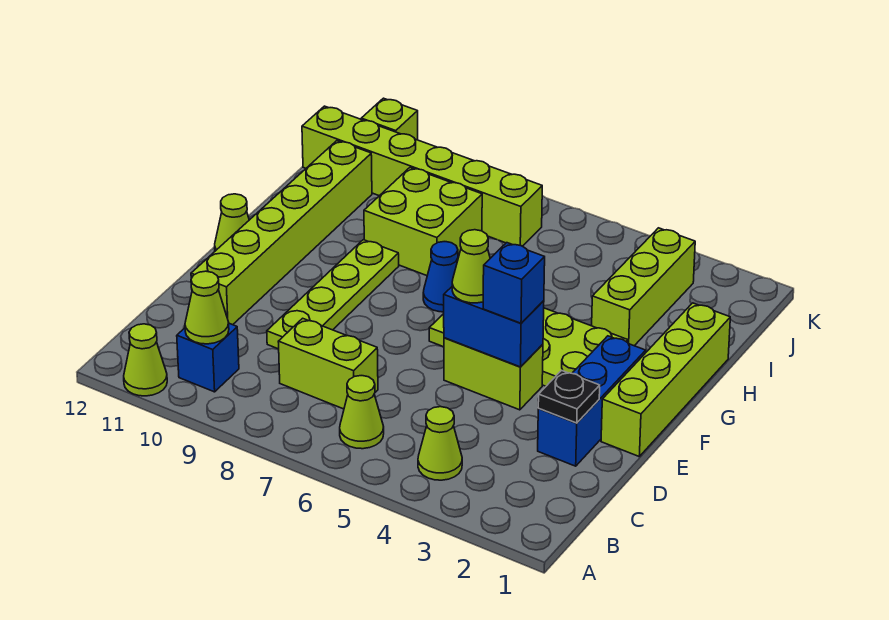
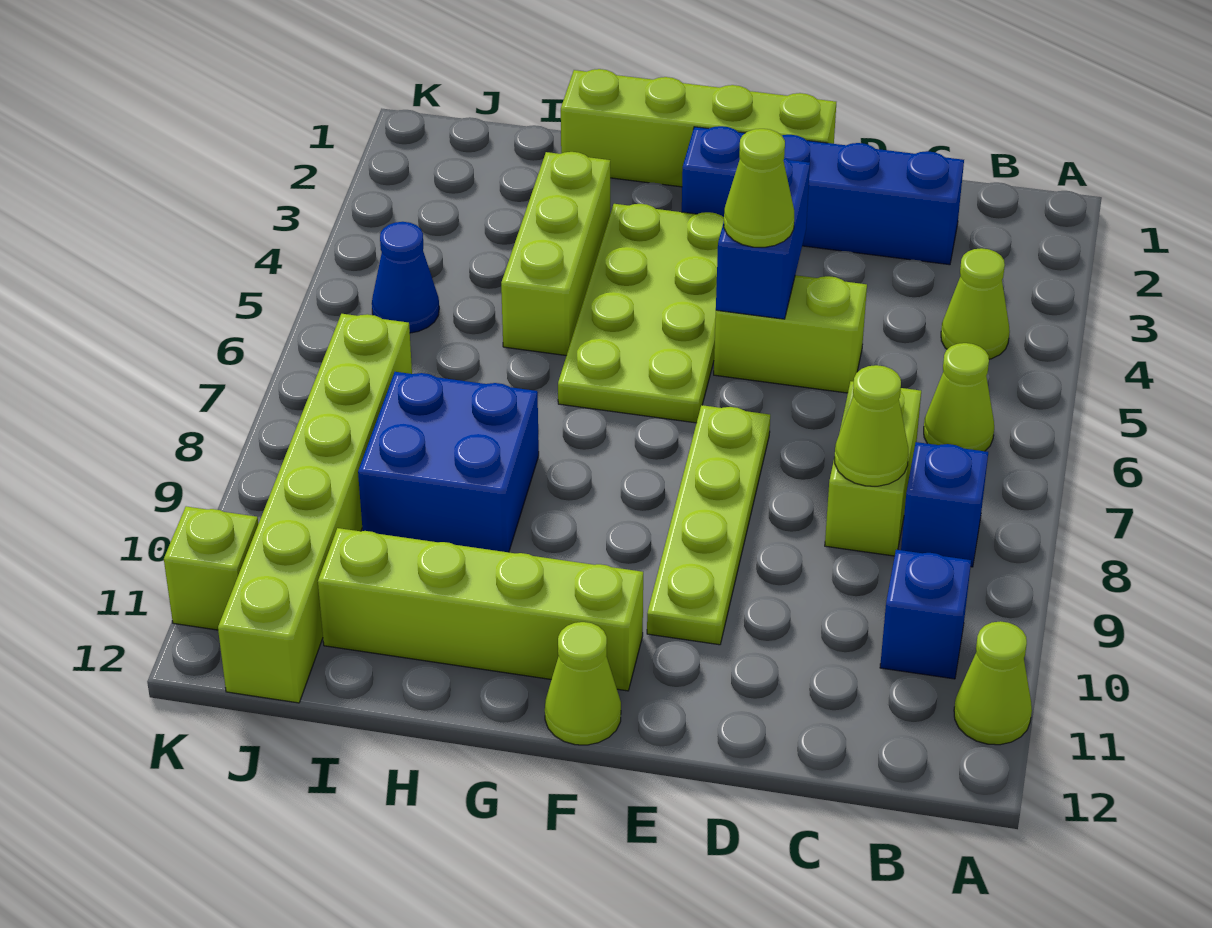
lime cone B10 level 2 -> lime cone C8 level 2
blue brick D2:F2 level 1 -> blue brick C2:F2 level 1
black plate D2 level 2 -> none
lime plate D9:G9 level 1 -> lime plate E7:E10 level 1
lime brick D11:I11 level 1 -> lime brick F11:I11 level 1
lime brick E4:E5 level 1 -> lime brick D5:E5 level 1
blue brick E4 level 3 -> blue brick B8 level 1
blue cone G7 level 1 -> blue cone J5 level 1
lime brick H3:J3 level 1 -> lime brick H3:H5 level 1
lime brick H8:I9 level 1 -> blue brick H8:I9 level 1

